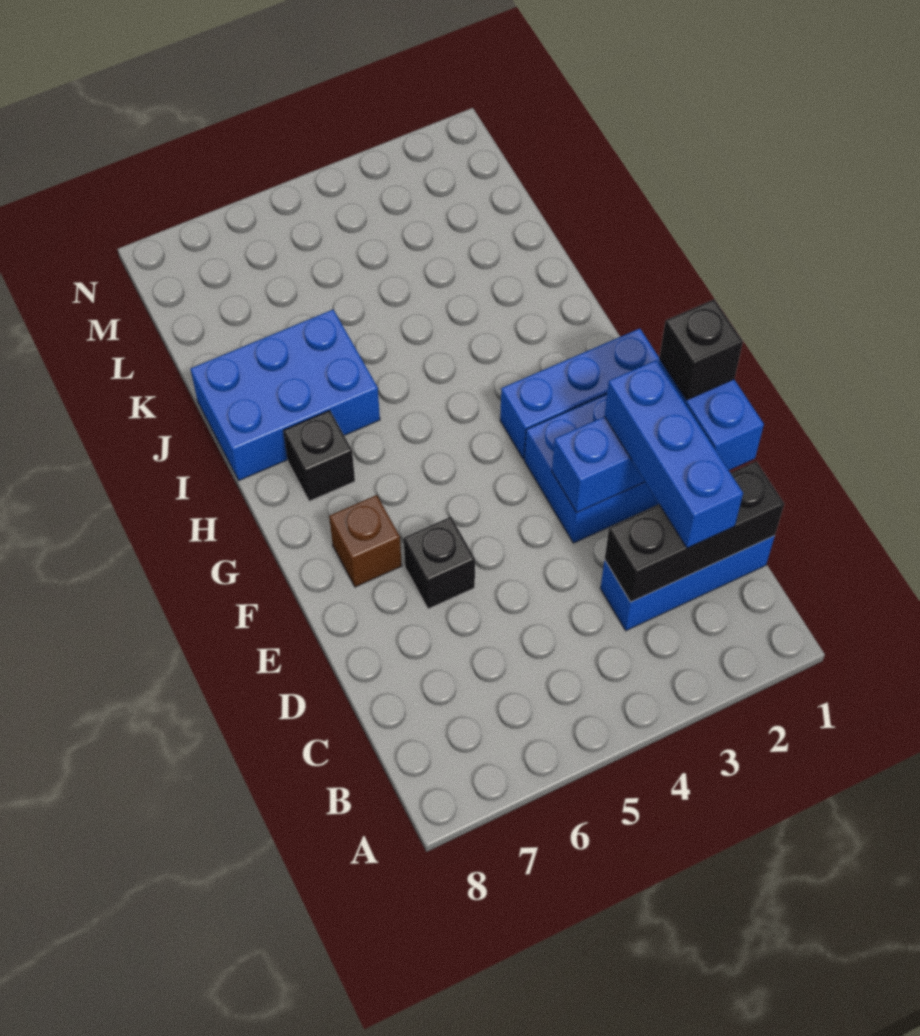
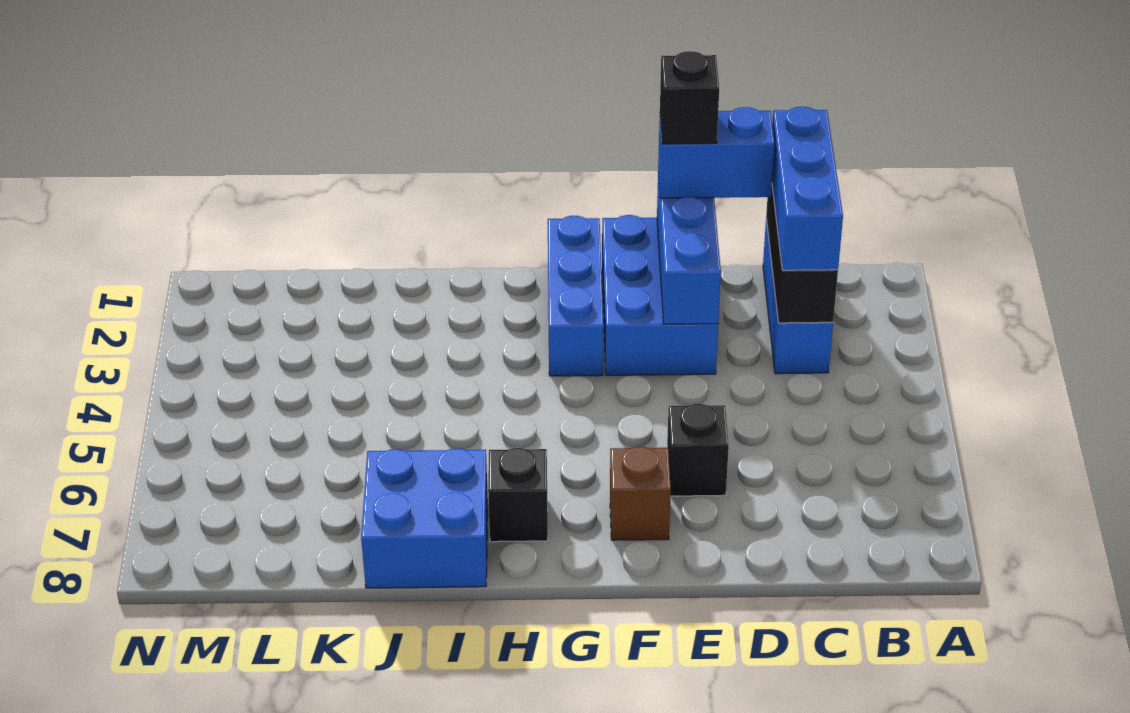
blue brick C2:E2 level 3 -> blue brick C1:C3 level 3
blue brick I6:J8 level 1 -> blue brick I7:J8 level 1

